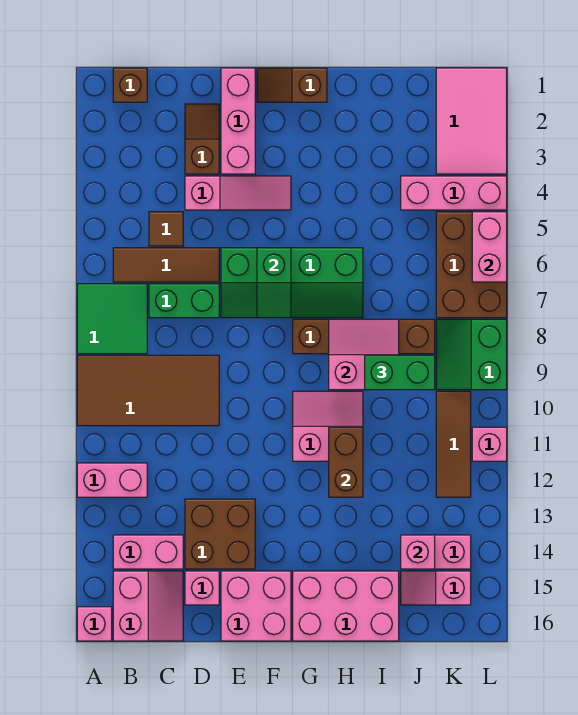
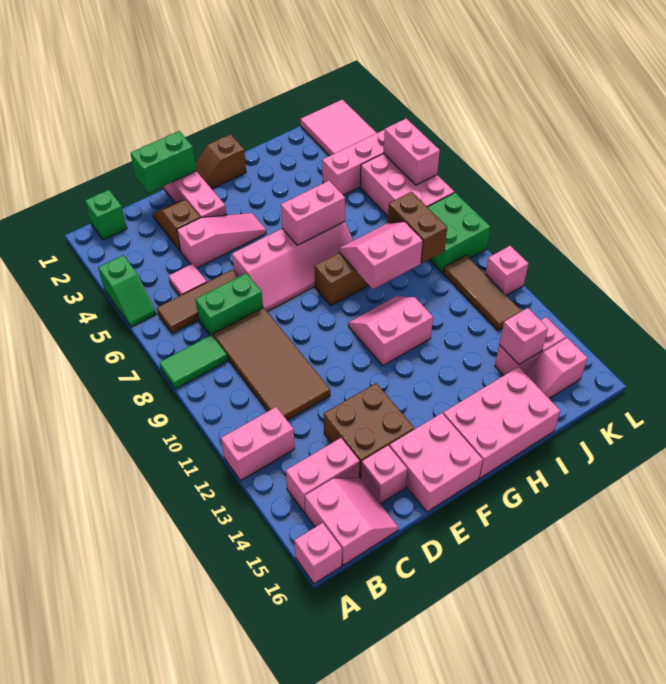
green tile A7:B8 level 1 -> green tile A8:B8 level 1
brown tile A9:D10 level 1 -> brown tile C8:D11 level 1
brown brick B1 level 1 -> green brick B1 level 1
brown tile C5 level 1 -> pink tile C5 level 1
green slope E6:H7 level 1 top 6 -> pink slope E6:H7 level 1 top 6
green slope F6:F7 level 2 top 6 -> green slope A4:A5 level 1 top 4
none -> pink brick G6:H6 level 2
brown brick H11:H12 level 2 -> brown brick J8:J9 level 2
green brick I9:J9 level 3 -> green brick D1:E1 level 2
brown brick K5:L7 level 1 -> pink brick K5:L7 level 1
green slope K8:L9 level 1 top L -> green brick K8:L9 level 1

